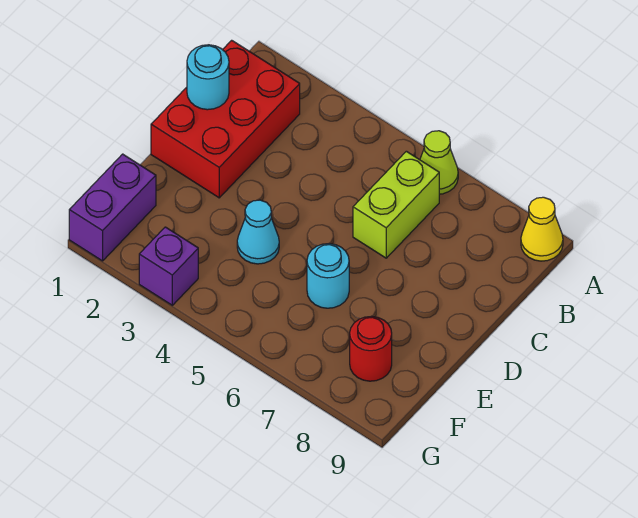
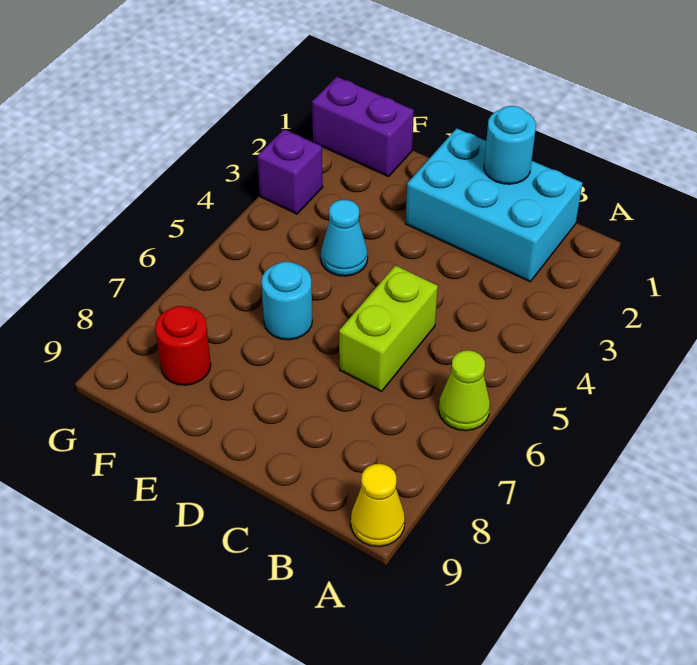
red brick B1:D2 level 1 -> cyan brick B1:D2 level 1
lime brick B6:C6 level 1 -> lime brick C5:C6 level 1

